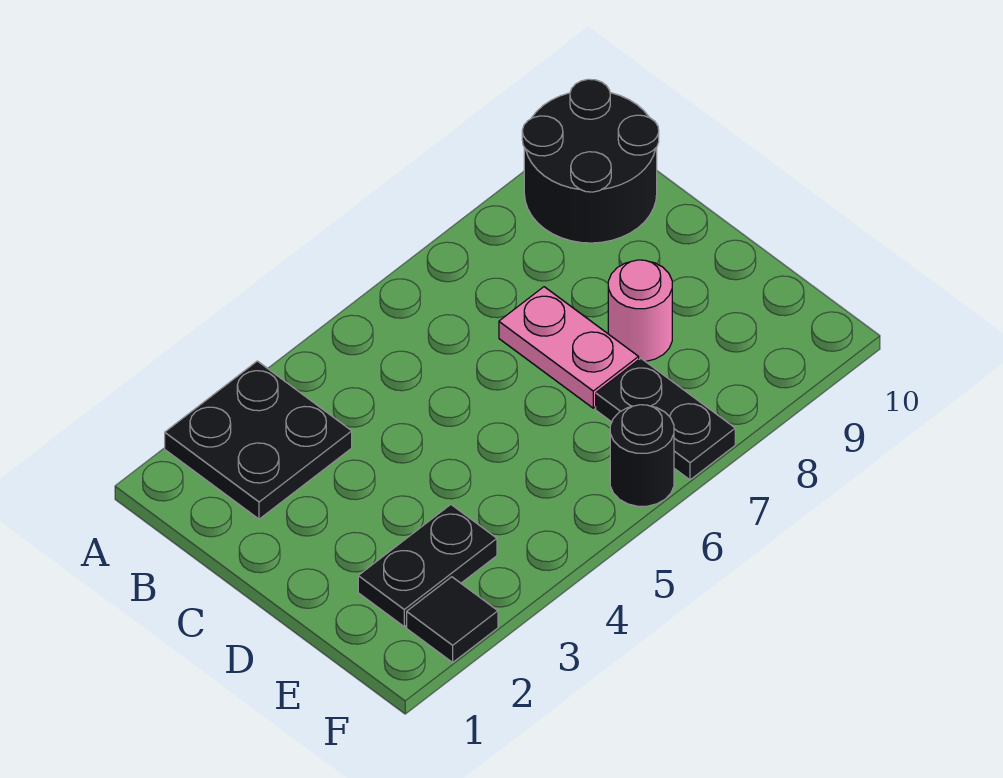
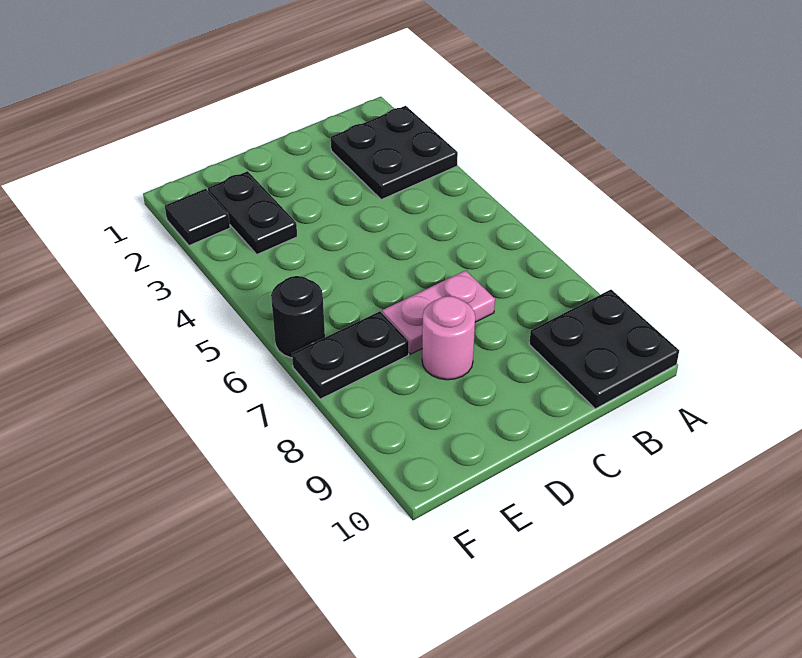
black round brick A9:B10 level 1 -> black plate A9:B10 level 1

